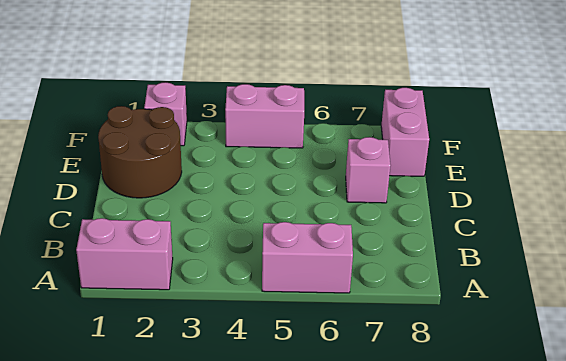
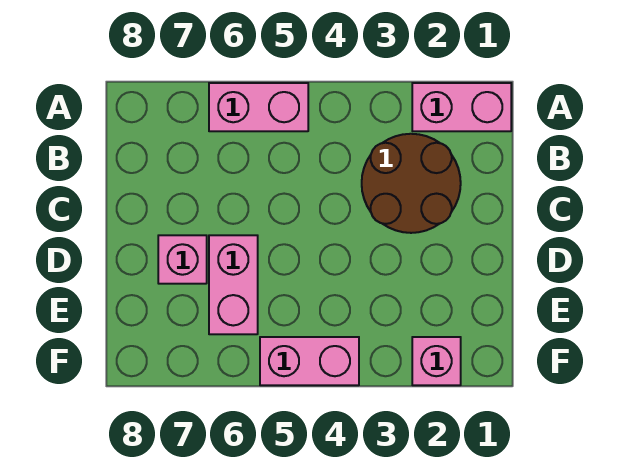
brown round brick D1:E2 level 1 -> brown round brick B2:C3 level 1
pink brick E8:F8 level 1 -> pink brick D6:E6 level 1

